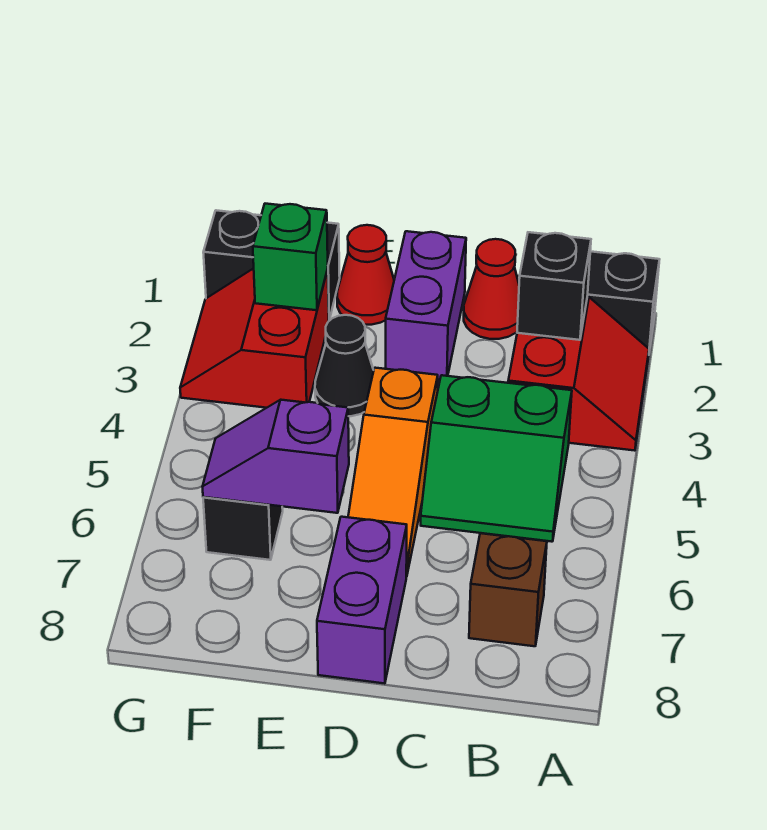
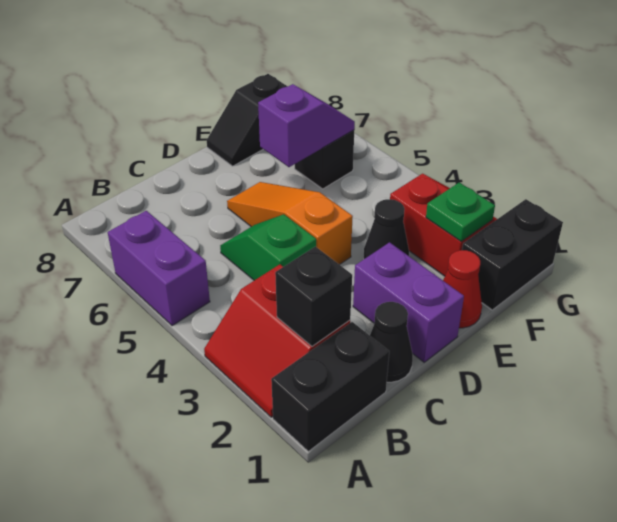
green slope B4:C5 level 1 top 4 -> green slope C4:C5 level 1 top 4
brown brick B7 level 1 -> none
red cone C1 level 1 -> black cone C1 level 1
purple brick D7:D8 level 1 -> purple brick A5:A6 level 1
none -> black slope E8:F8 level 1 top F
green brick F2 level 2 -> green plate F2 level 2

